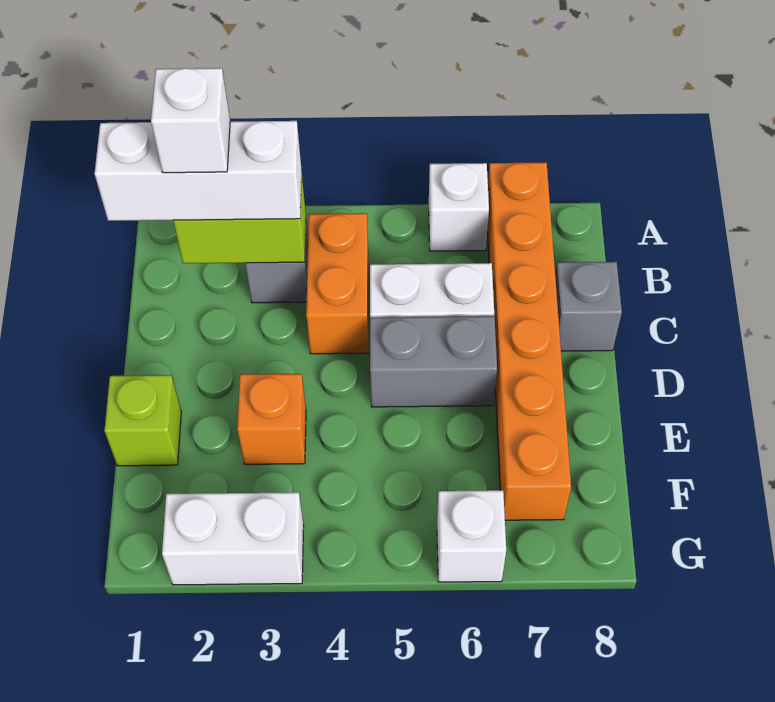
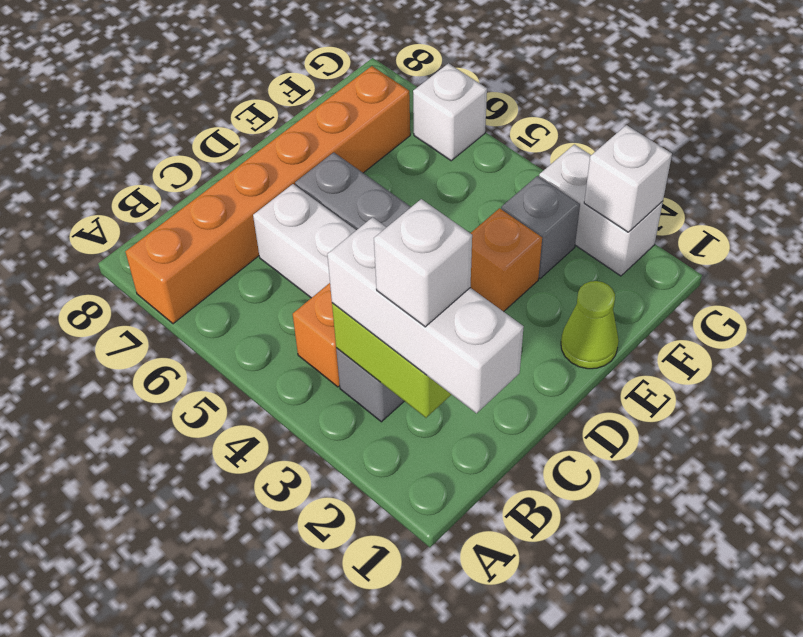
white brick A6 level 1 -> white brick G2 level 2
grey brick C8 level 1 -> grey brick F3 level 1
lime brick E1 level 1 -> lime cone E1 level 1

